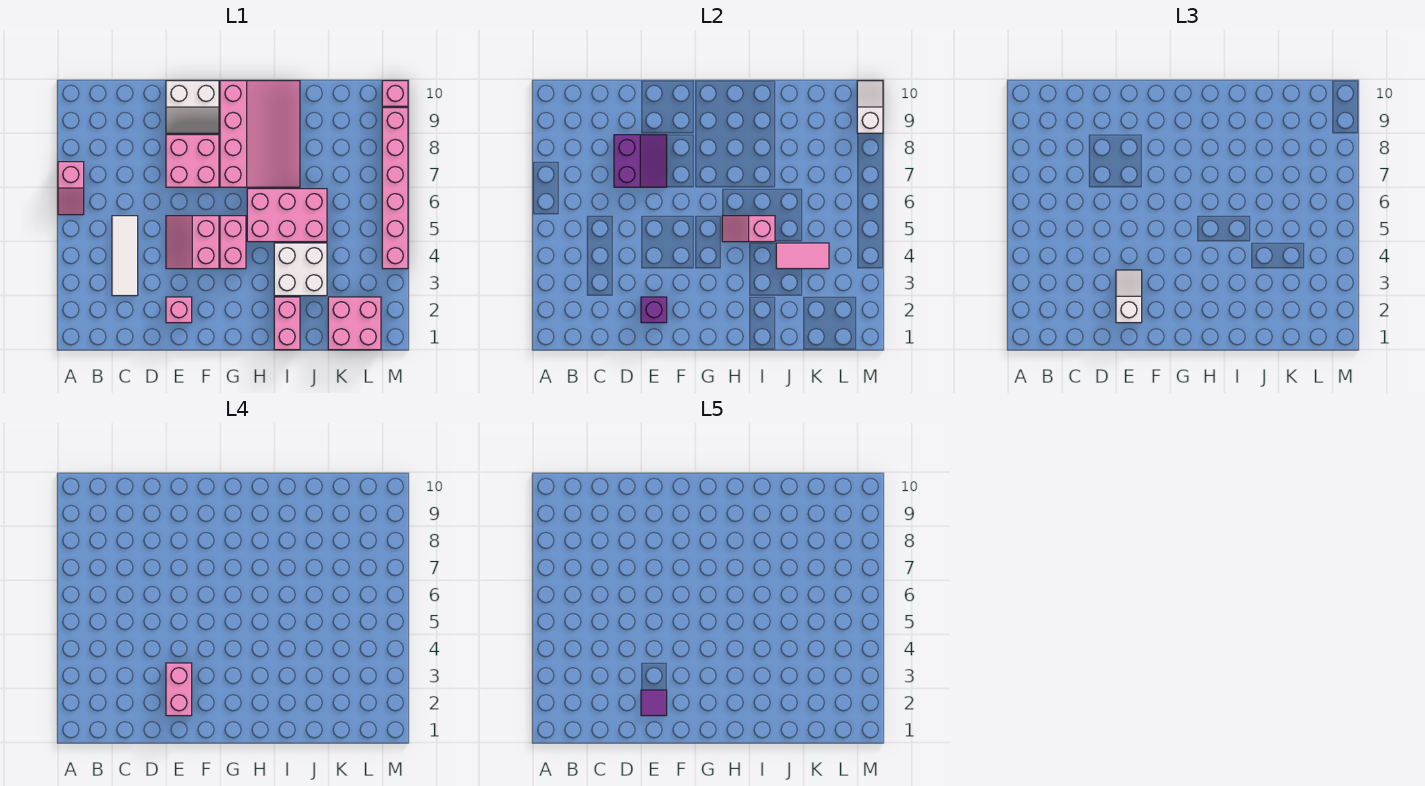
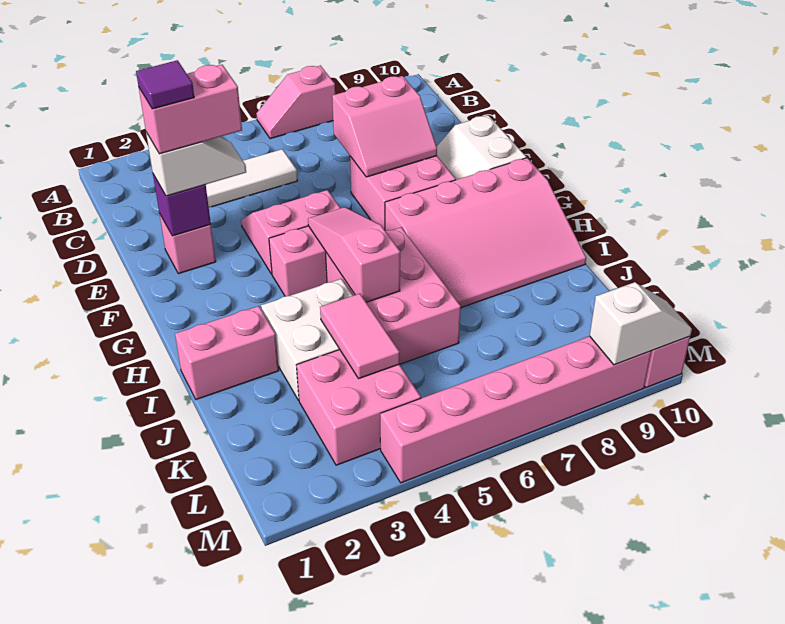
purple slope D7:E8 level 2 top D -> pink slope D7:E8 level 2 top D
pink slope H5:I5 level 2 top I -> pink slope G5:I5 level 2 top I
pink brick K1:L2 level 1 -> pink brick K3:L4 level 1

